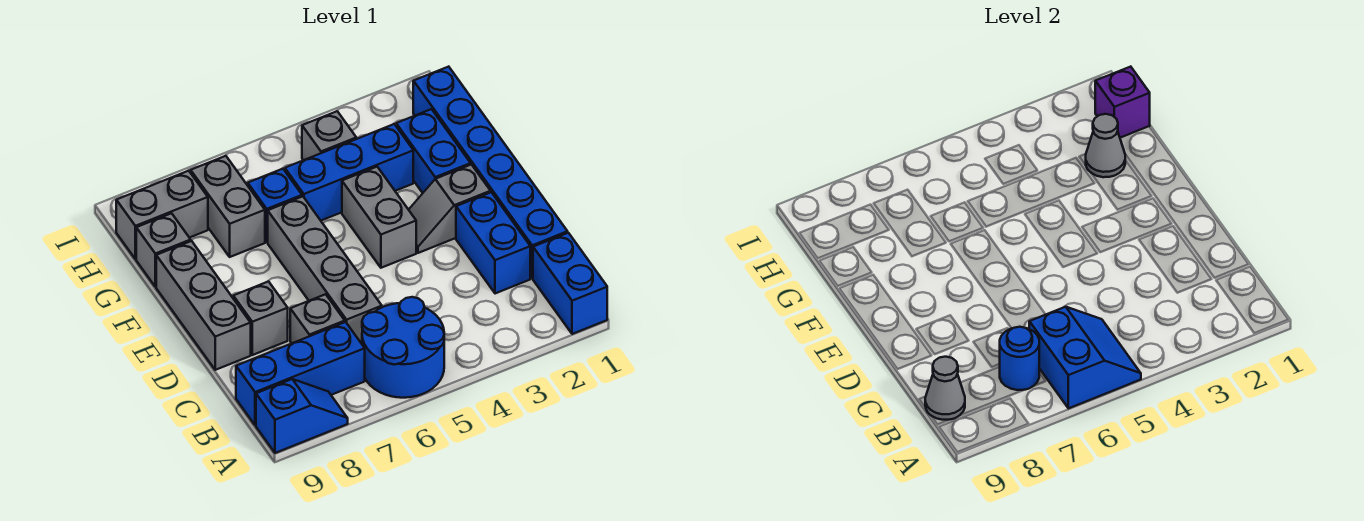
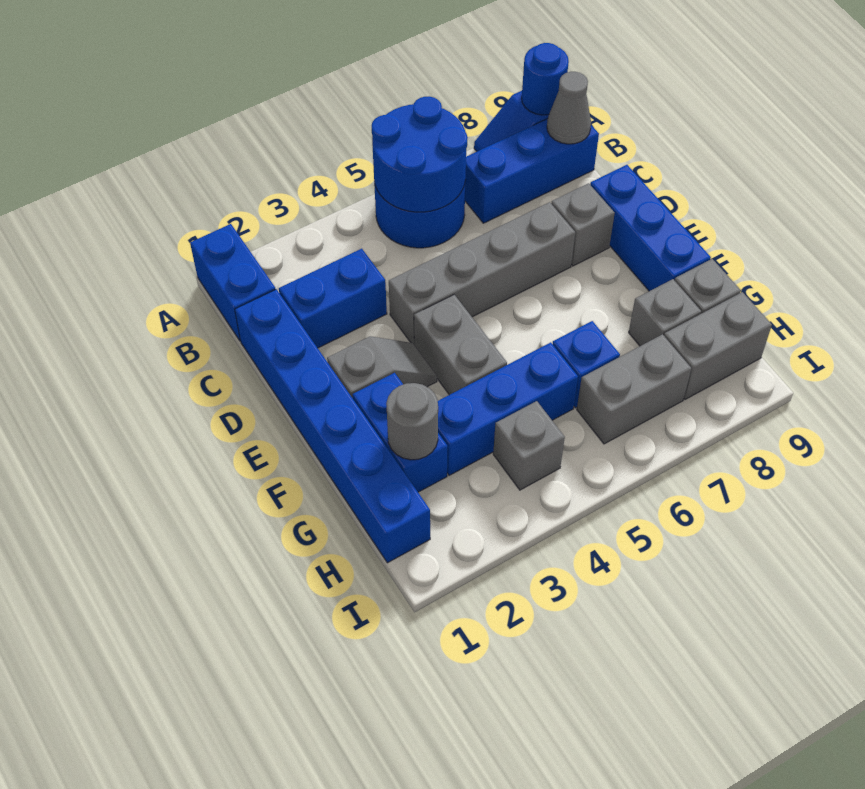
blue slope A5:B6 level 2 top 6 -> blue round brick A5:B6 level 2
blue round brick B7 level 2 -> blue round brick A9 level 2
blue brick C2:D2 level 1 -> blue brick C2:C3 level 1
grey brick C6:F6 level 1 -> grey brick D4:D7 level 1
grey brick C7 level 1 -> grey brick G8 level 1
grey brick D9:F9 level 1 -> blue brick D9:F9 level 1
grey cone G2 level 2 -> grey round brick G2 level 2
grey brick G7:H7 level 1 -> grey brick H6:H7 level 1
purple brick H1 level 2 -> none

